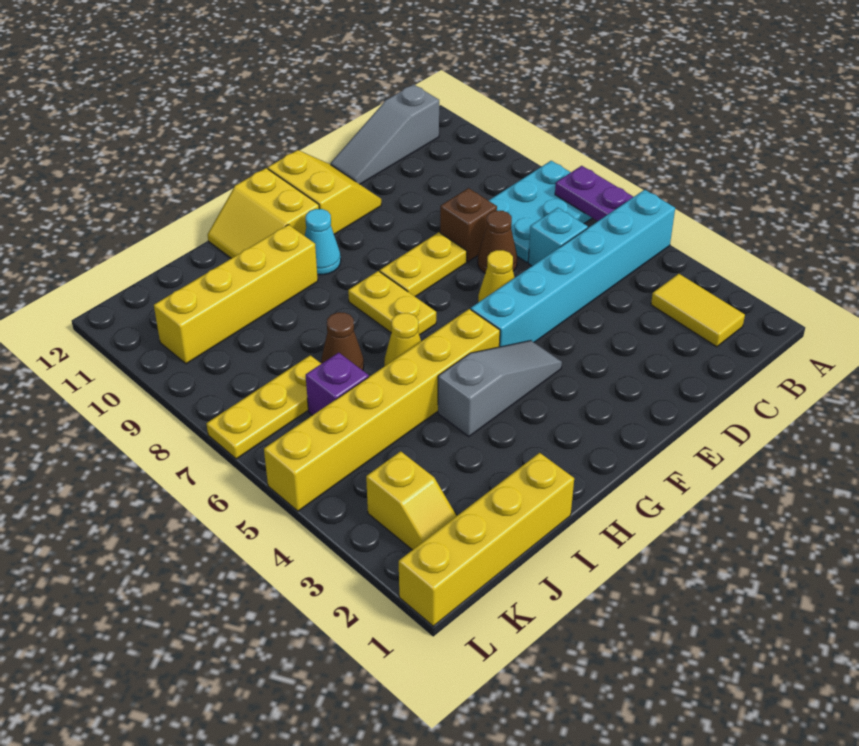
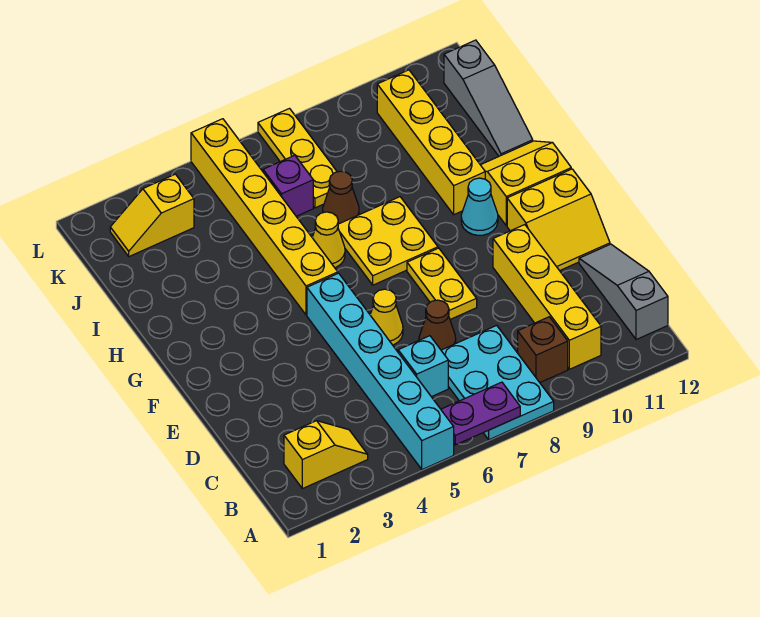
yellow tile B2:B3 level 1 -> yellow slope B2:B3 level 1 top 2
brown brick D8 level 1 -> brown brick B9 level 1
grey slope F4:H4 level 1 top H -> grey slope I12:K12 level 1 top K
yellow plate G7:G8 level 1 -> yellow plate G7:H8 level 1
yellow brick I1:L1 level 1 -> yellow brick B10:E10 level 1

